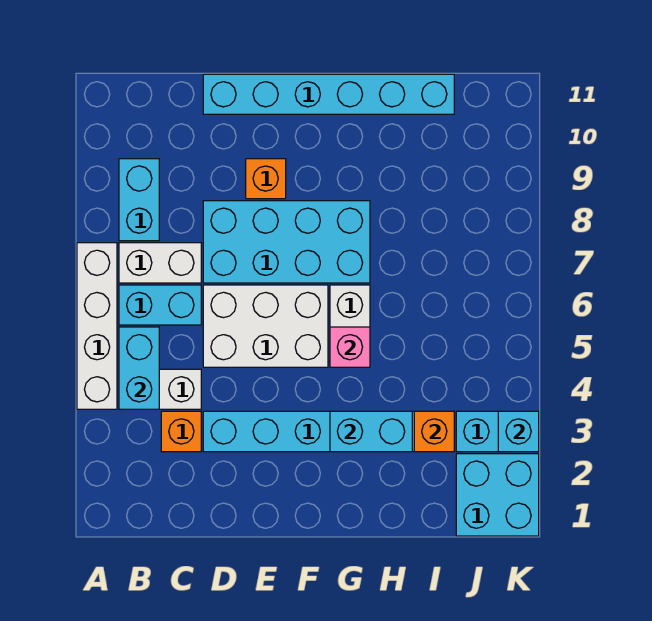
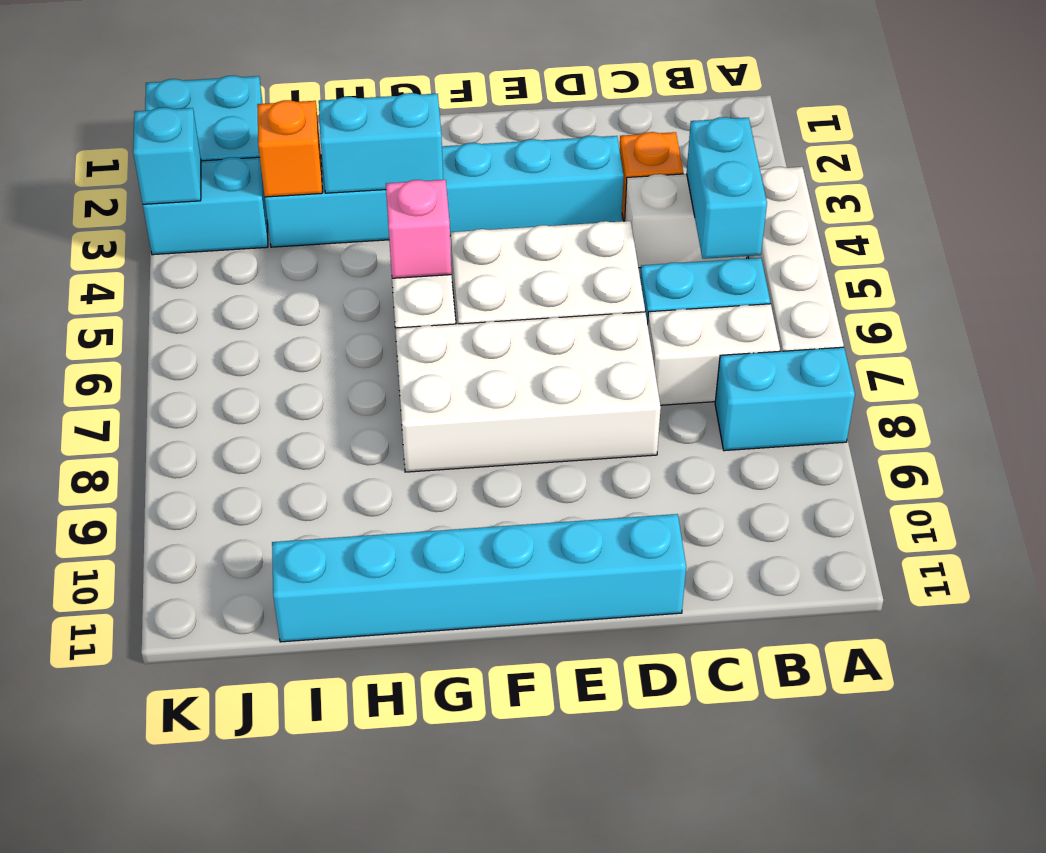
cyan brick B8:B9 level 1 -> cyan brick A8:B8 level 1
cyan brick D7:G8 level 1 -> white brick D7:G8 level 1
orange brick E9 level 1 -> none

